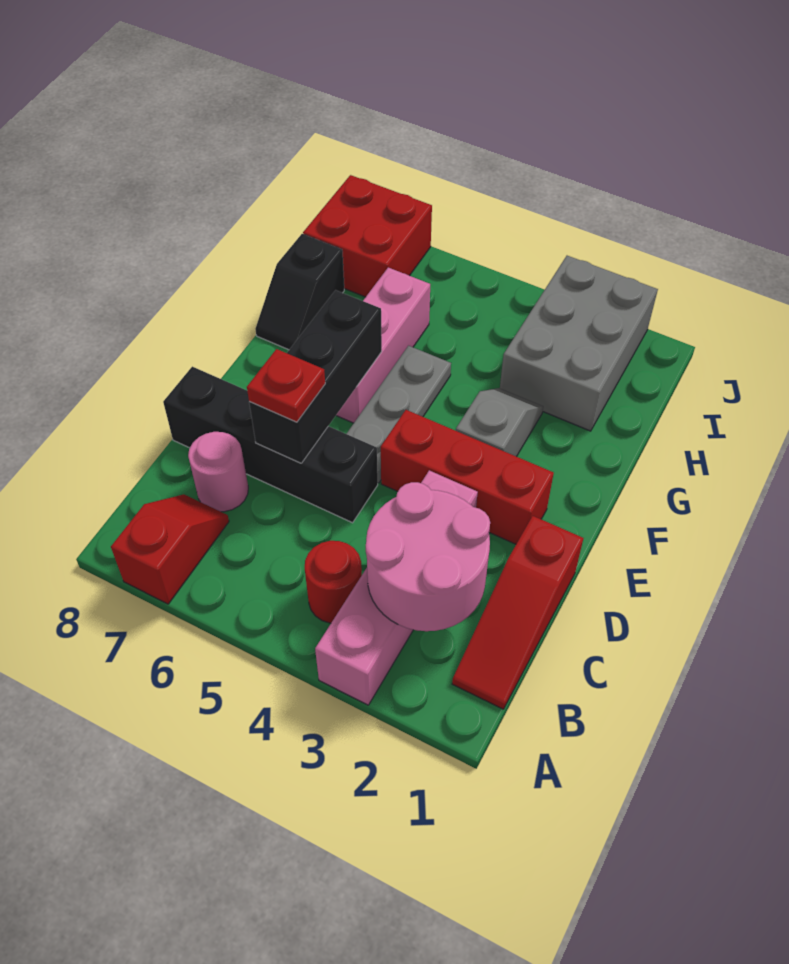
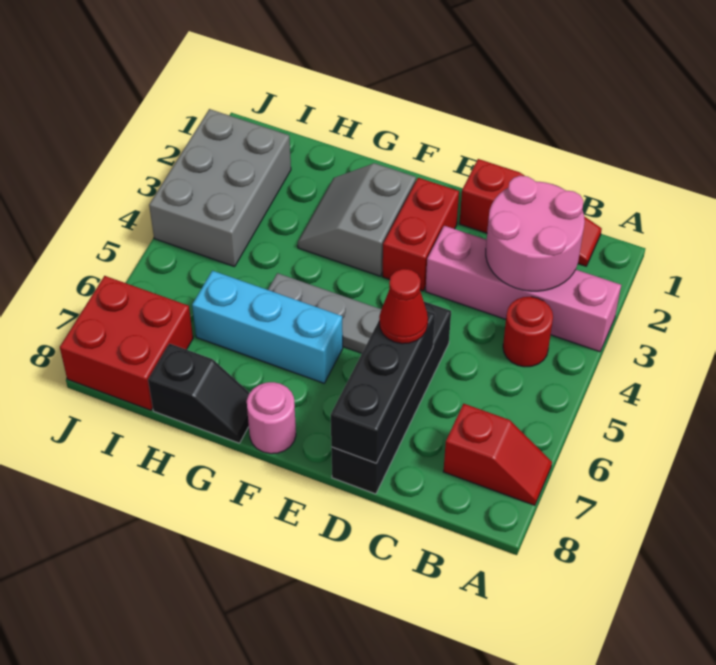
red slope A7:B7 level 1 top A -> red slope A7:B7 level 1 top B
pink round brick C7 level 1 -> pink round brick F8 level 1
black brick D6:F6 level 2 -> black brick D6:D8 level 2
red plate D6 level 3 -> red cone D6 level 3
red brick E2:E4 level 1 -> red brick E2:E3 level 1
grey slope F3:G3 level 1 top F -> grey slope F2:G3 level 1 top F
pink brick F6:H6 level 1 -> cyan brick F6:H6 level 1
grey brick H2:J3 level 1 -> grey brick I2:J4 level 1

